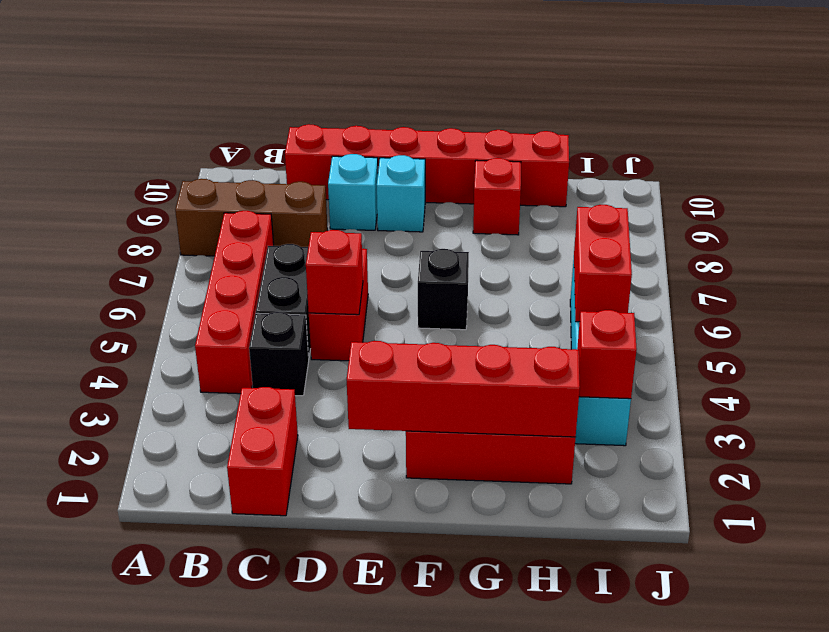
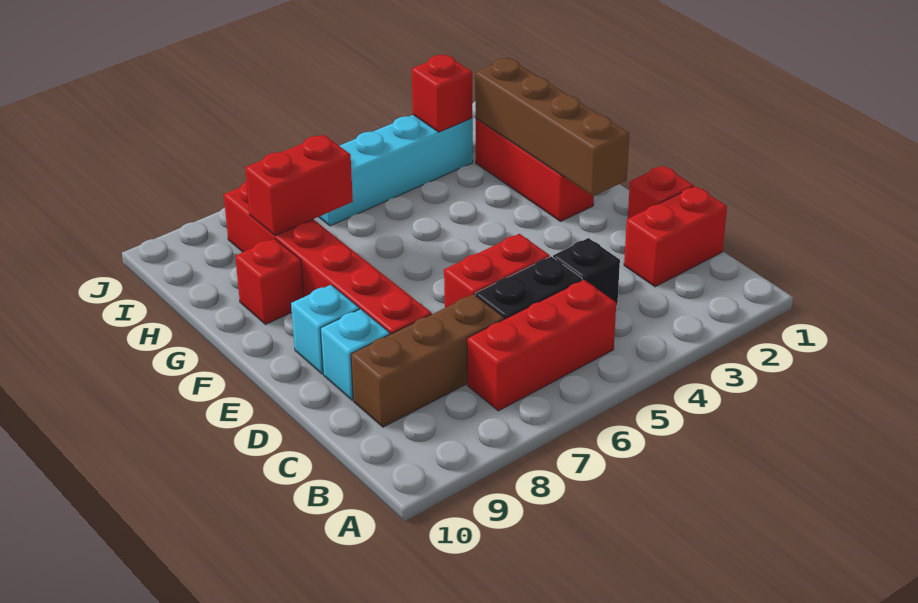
brown brick A8:C8 level 1 -> brown brick C7:C9 level 1
red brick B4:B7 level 1 -> red brick B5:B7 level 1
red brick C10:H10 level 1 -> red brick D8:I8 level 1
red brick D5 level 2 -> red brick D1 level 1
red brick E2:H2 level 2 -> brown brick E2:H2 level 2
black brick F6 level 1 -> none
red brick I5:I6 level 2 -> red brick H7:H8 level 2

